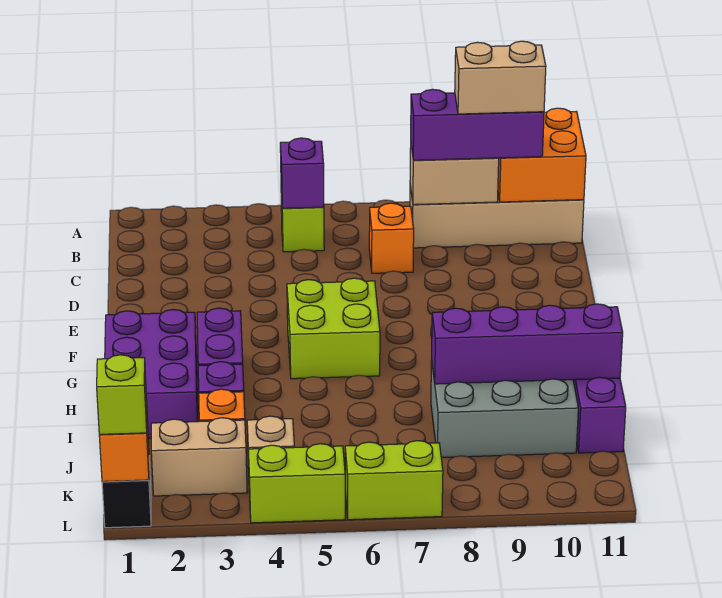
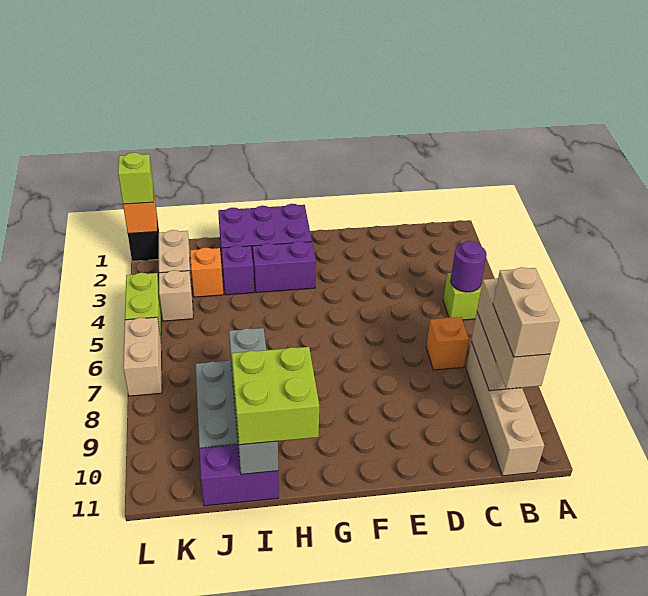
orange brick A10:B11 level 2 -> none
purple brick B5 level 2 -> purple round brick B5 level 2
purple brick B8:B10 level 3 -> tan brick B8:B10 level 3
lime brick F5:G6 level 1 -> lime brick H10:I11 level 3
purple brick I8:I11 level 2 -> grey brick I8:I11 level 2
lime brick L6:L7 level 1 -> tan brick L6:L7 level 1

